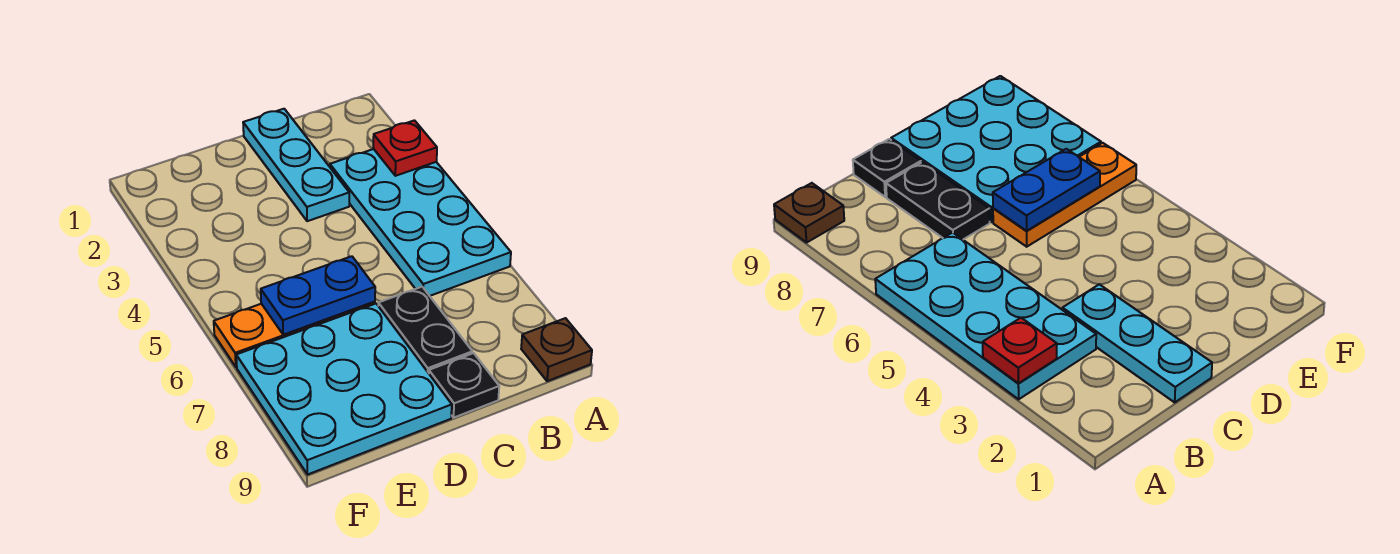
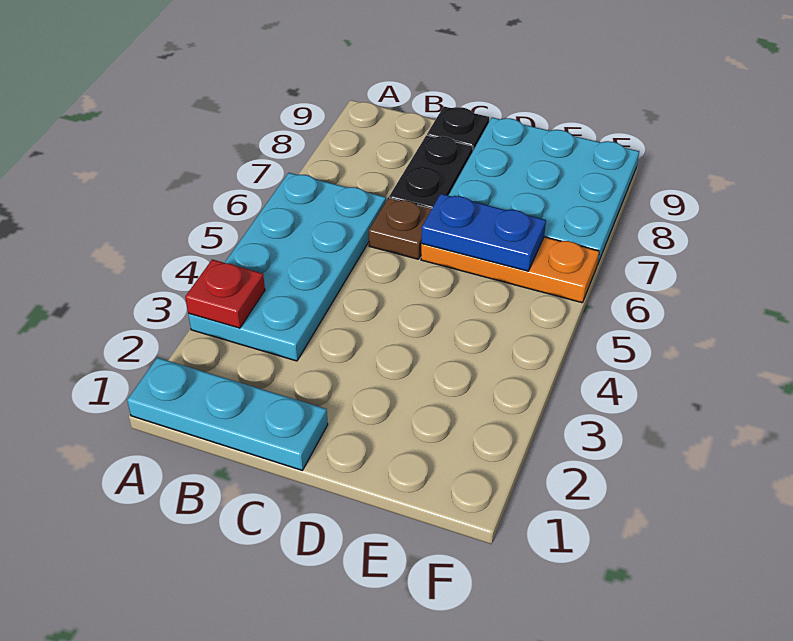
brown plate A9 level 1 -> brown plate C6 level 1
cyan plate C1:C3 level 1 -> cyan plate A1:C1 level 1

